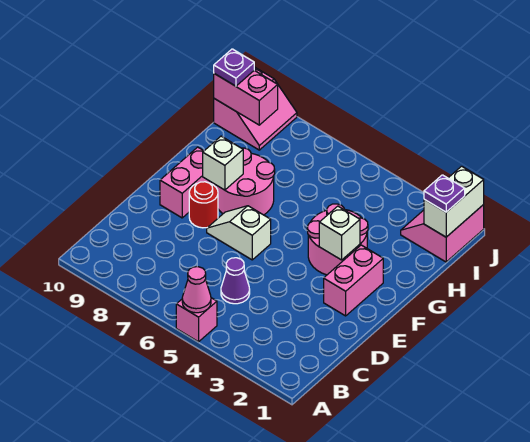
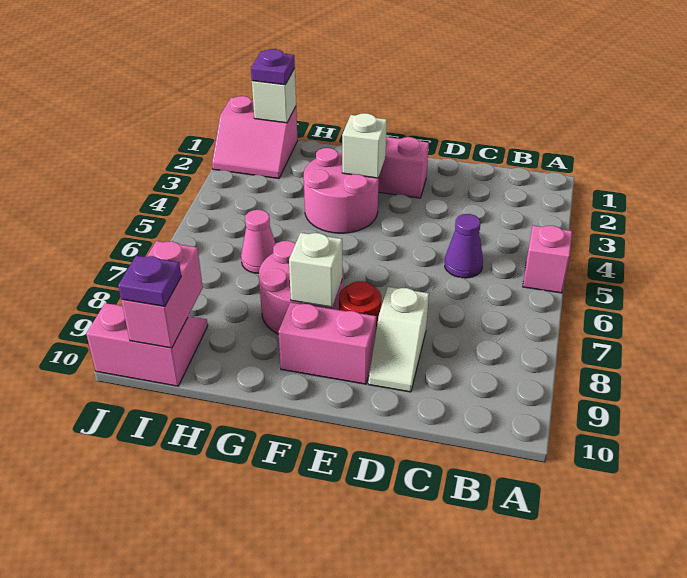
pink cone A5 level 2 -> pink cone H6 level 1
white slope E6:E7 level 1 top 6 -> white slope D8:D9 level 1 top 8
white brick I1:J1 level 2 -> white brick I1 level 2

